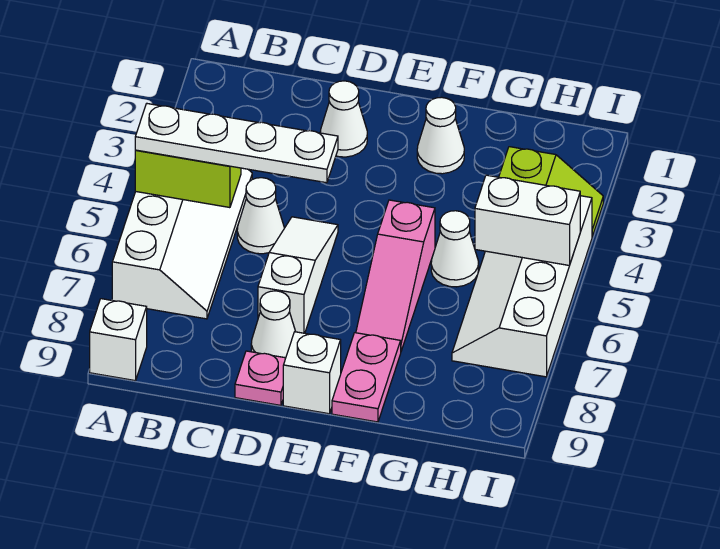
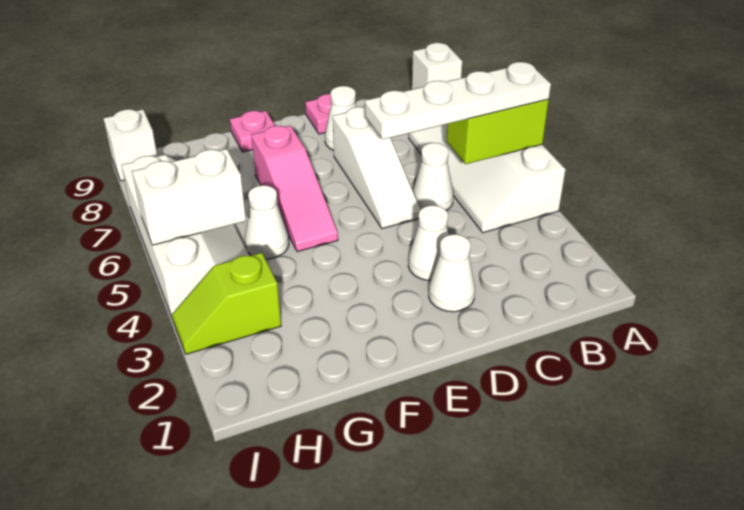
white brick E9 level 1 -> white brick I9 level 1
white cone F2 level 1 -> white cone D3 level 1
pink slope F5:F7 level 1 top 5 -> pink slope F5:F7 level 1 top 7
pink plate F8:F9 level 1 -> pink plate F9 level 1

